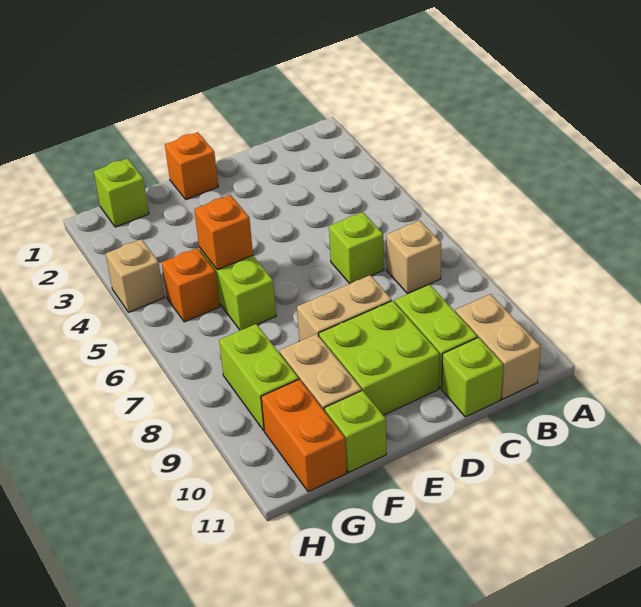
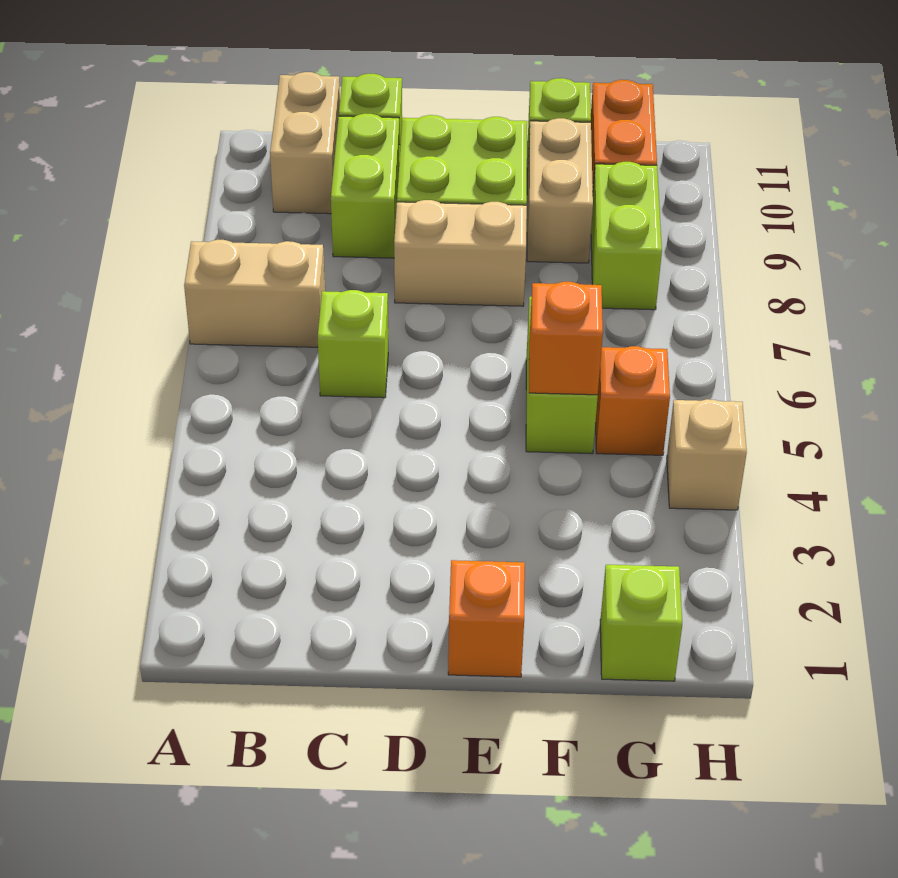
tan brick B7 level 1 -> tan brick A7:B7 level 1

